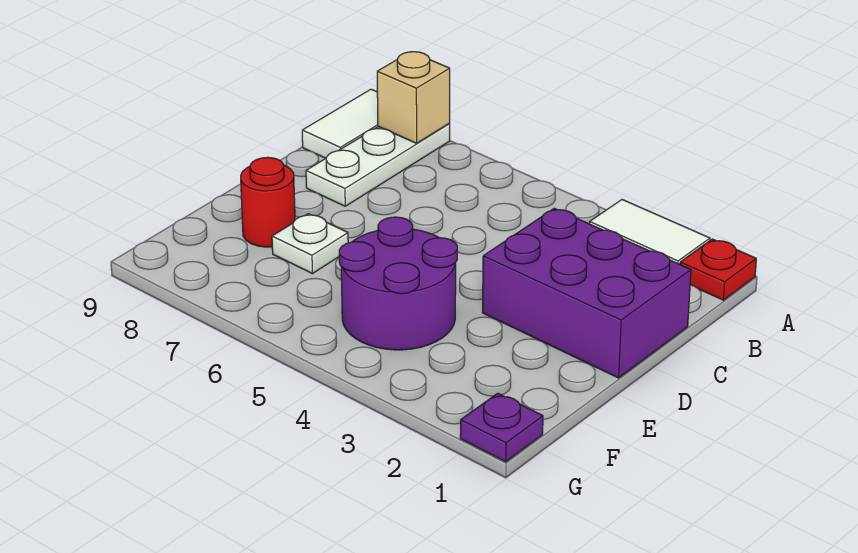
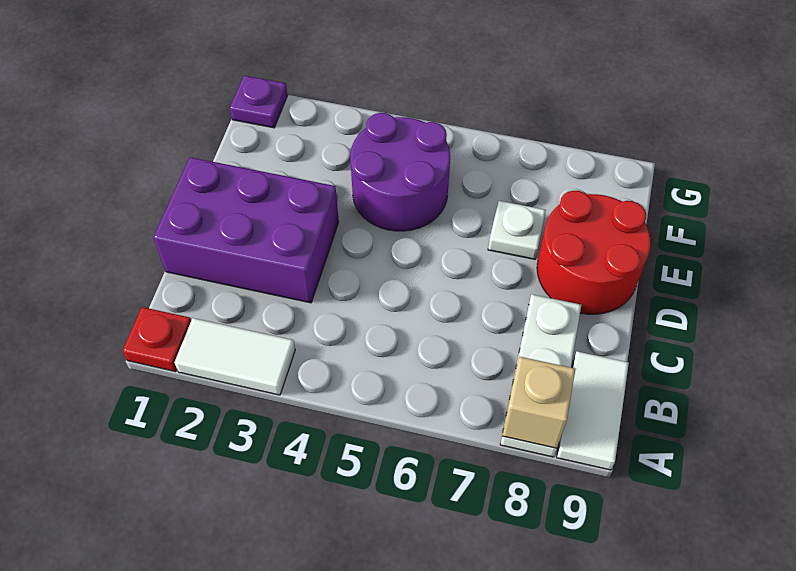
red round brick E8 level 1 -> red round brick D8:E9 level 1

